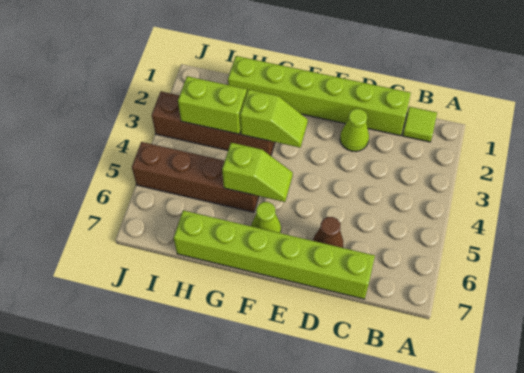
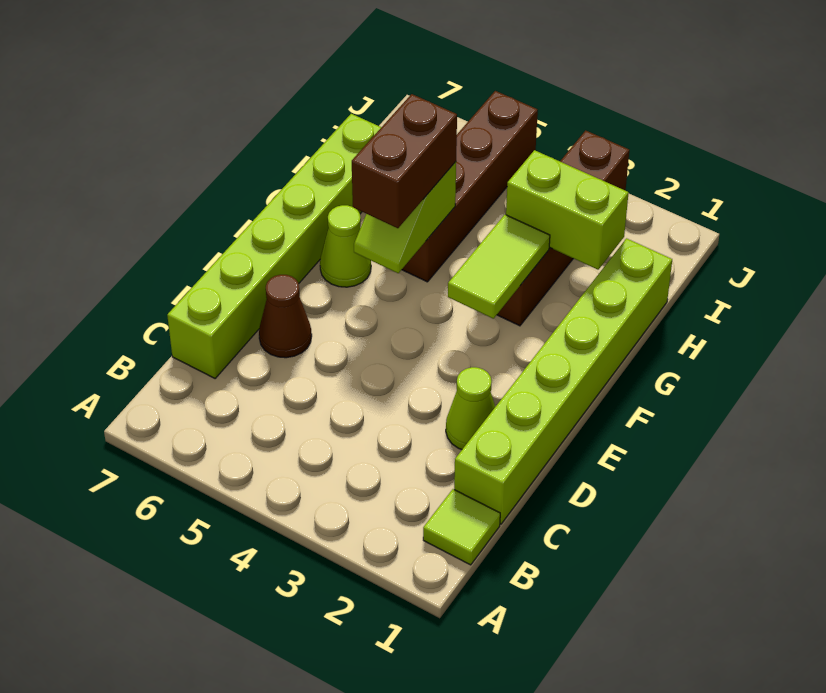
lime slope F3:G3 level 2 top G -> lime tile F3:G3 level 2
none -> brown brick F5:G5 level 3
lime brick H3:I3 level 2 -> lime brick H2:H3 level 2

